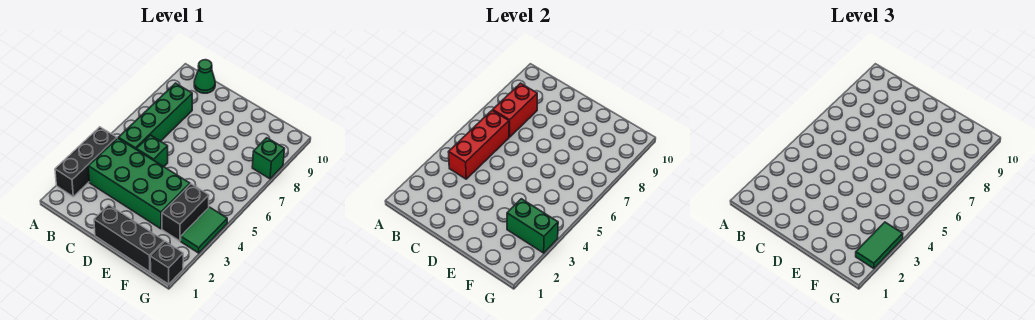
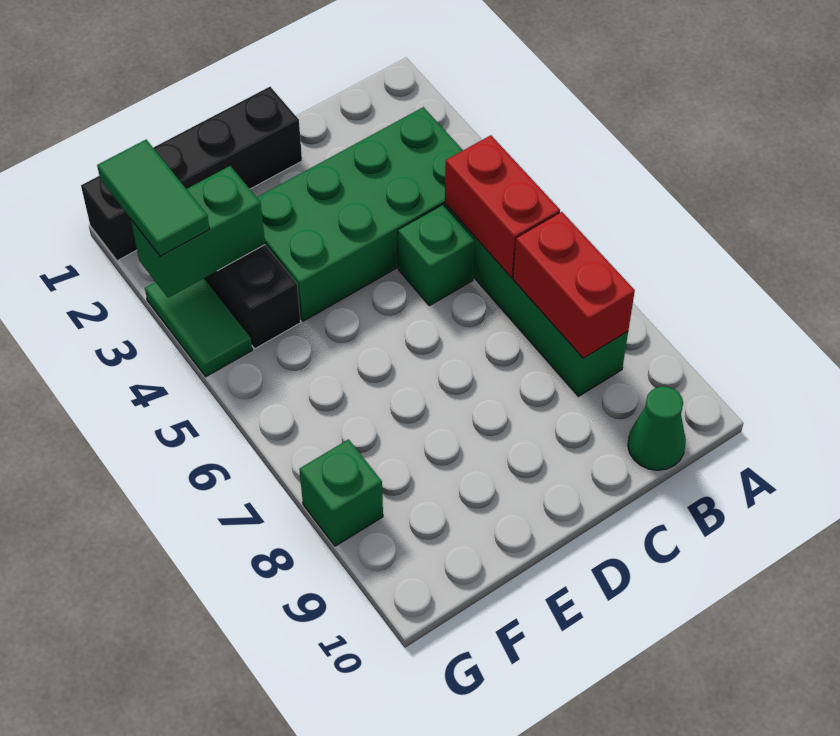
black brick A2:A4 level 1 -> none
red brick B4:B6 level 2 -> red brick B5:B6 level 2

